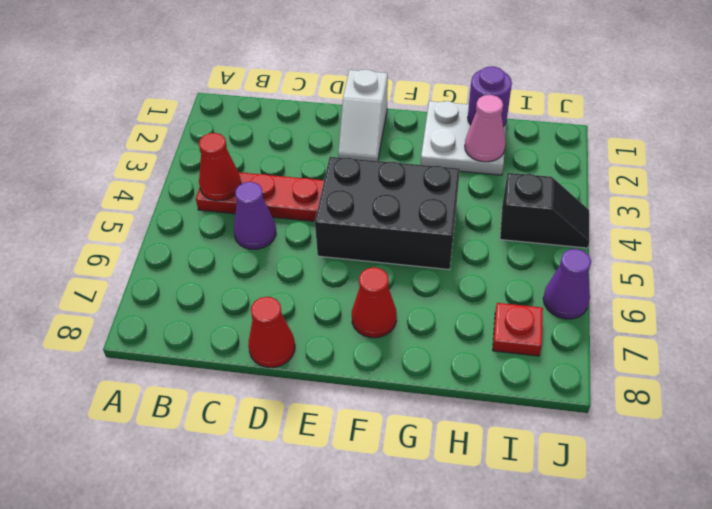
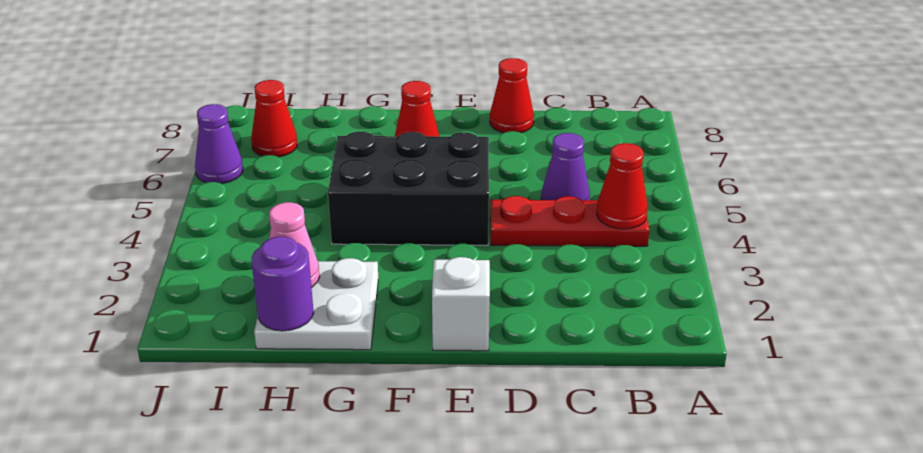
black slope I4:J4 level 1 top I -> none
red plate I7 level 1 -> red cone I7 level 1

